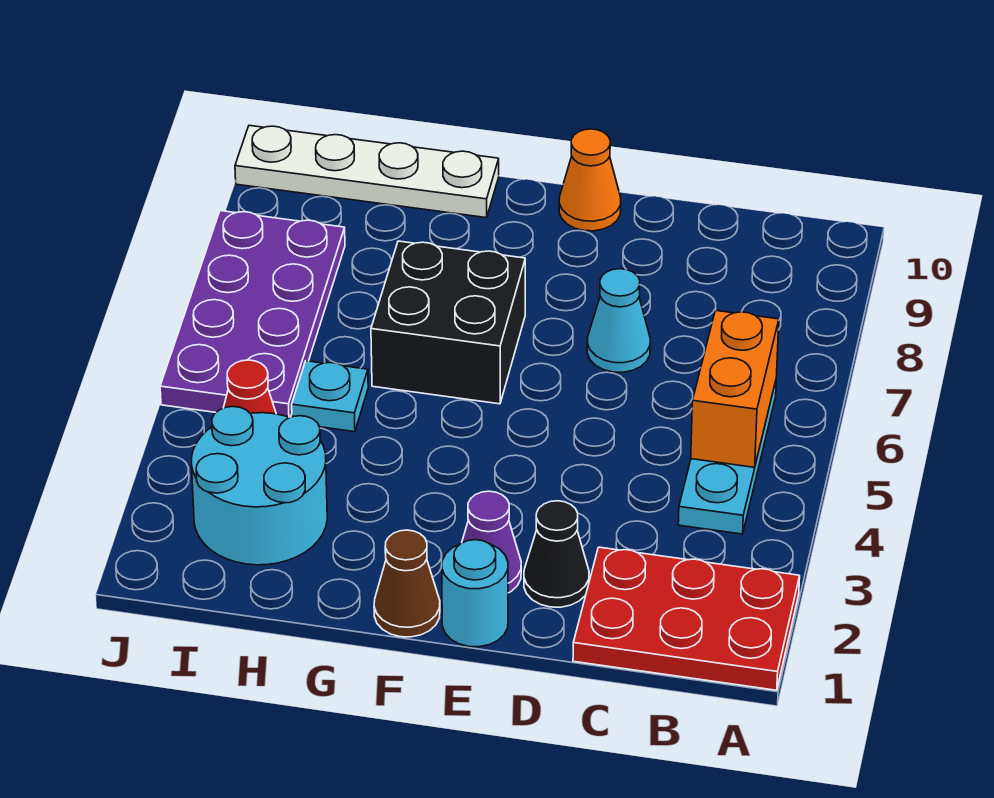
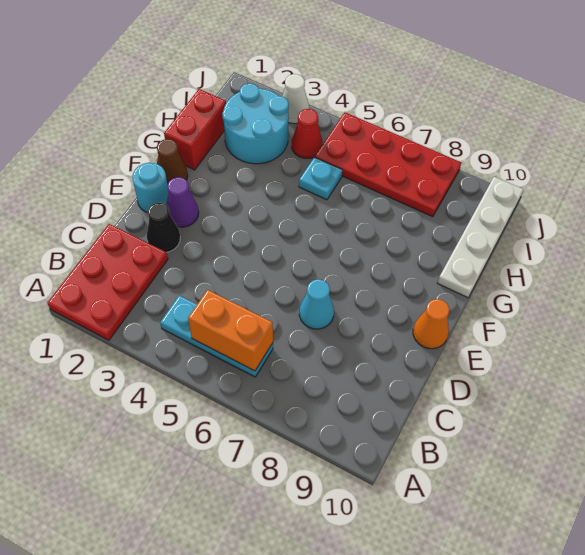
black brick F6:G7 level 1 -> none
none -> red brick G1:H1 level 1
purple plate I5:J8 level 1 -> red plate I5:J8 level 1
none -> white cone J3 level 1

